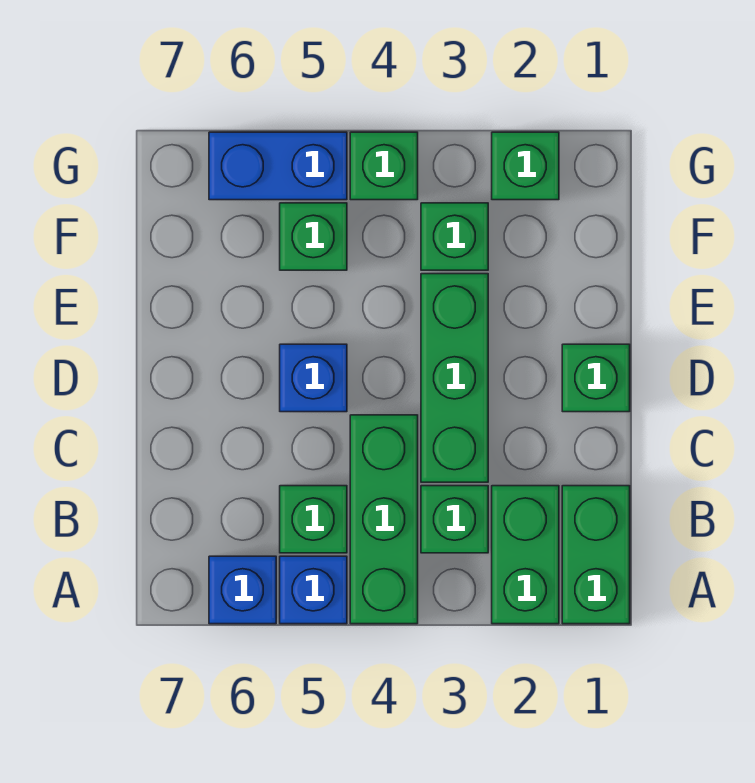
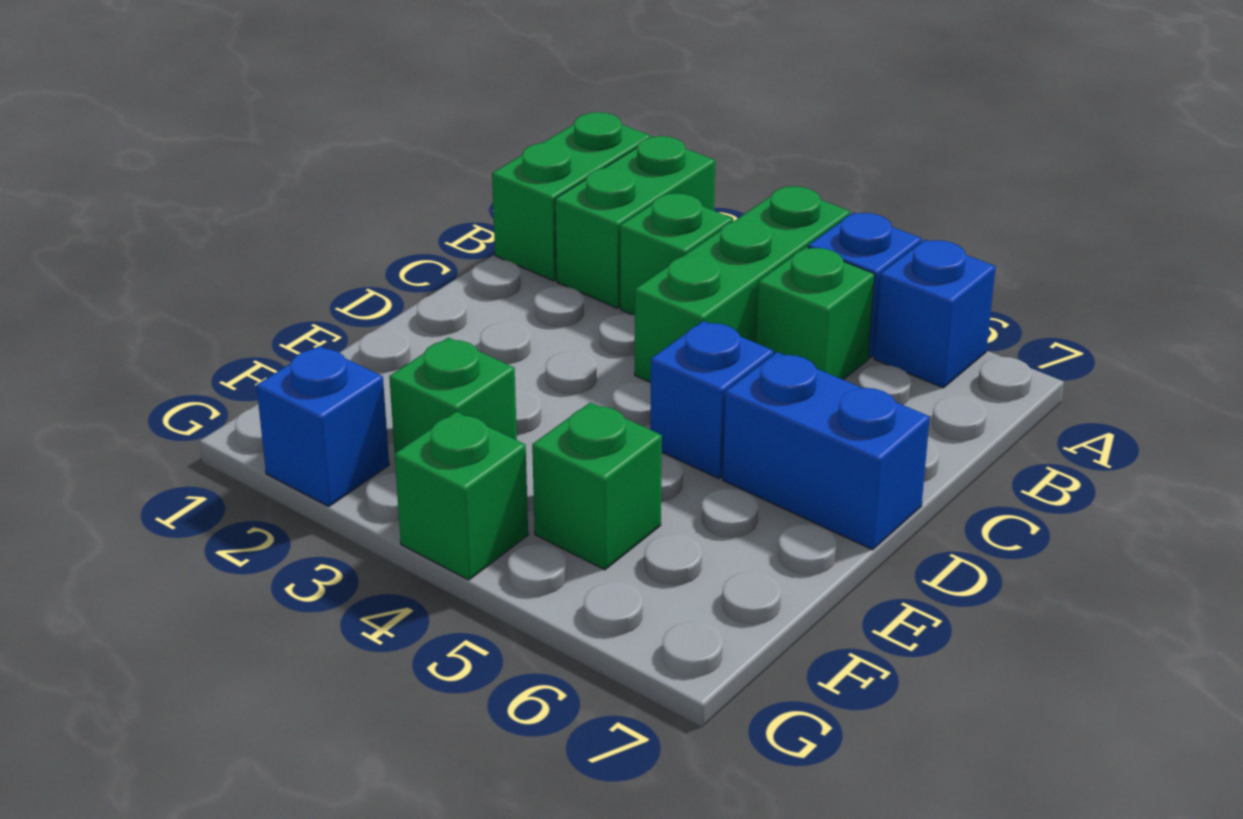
green brick C3:E3 level 1 -> none
green brick D1 level 1 -> none
green brick G2 level 1 -> blue brick G2 level 1
blue brick G5:G6 level 1 -> blue brick D6:D7 level 1

